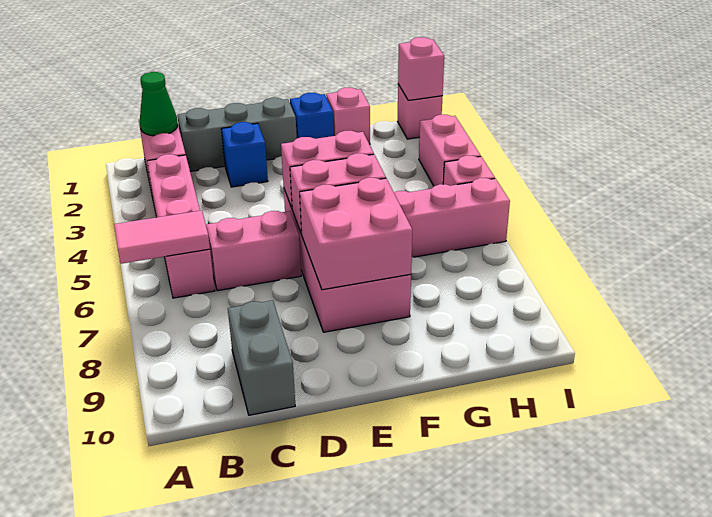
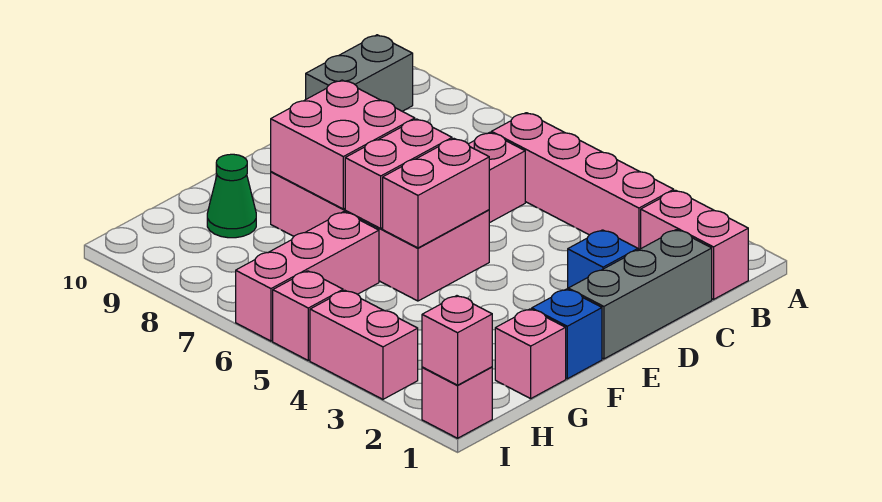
pink tile A6:B6 level 2 -> none
green cone B1 level 2 -> green cone G9 level 1
grey brick C9:C10 level 1 -> grey brick B10:C10 level 1

